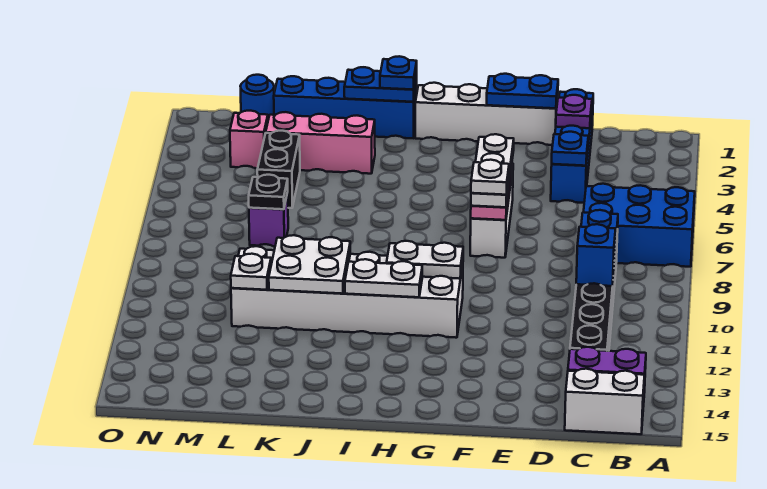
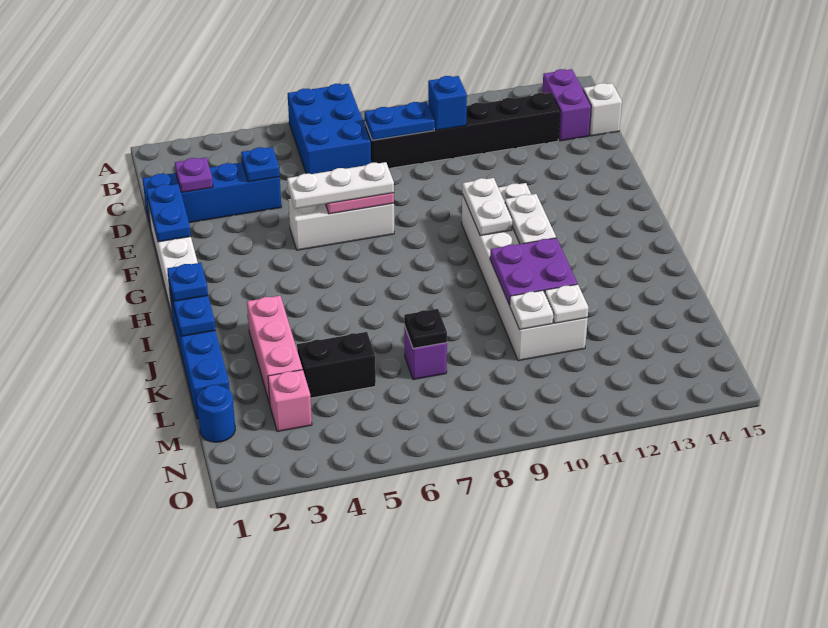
white brick B15:C15 level 1 -> white brick C15 level 1
white plate F7 level 4 -> white plate L10 level 2
white plate J10:K11 level 2 -> purple plate J10:K11 level 2

